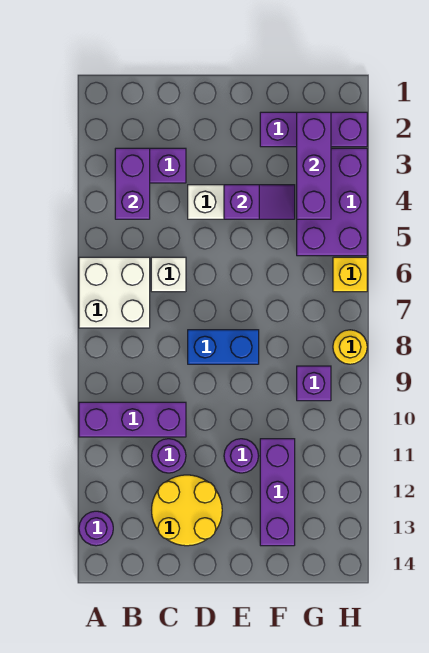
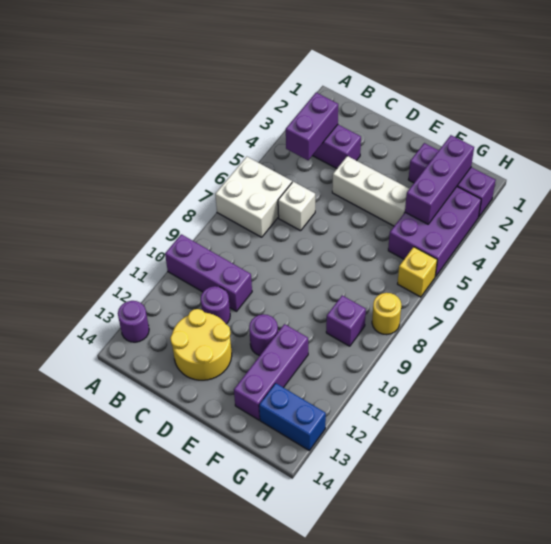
blue brick D8:E8 level 1 -> blue brick G13:H13 level 1
purple slope E4:F4 level 2 top E -> none

